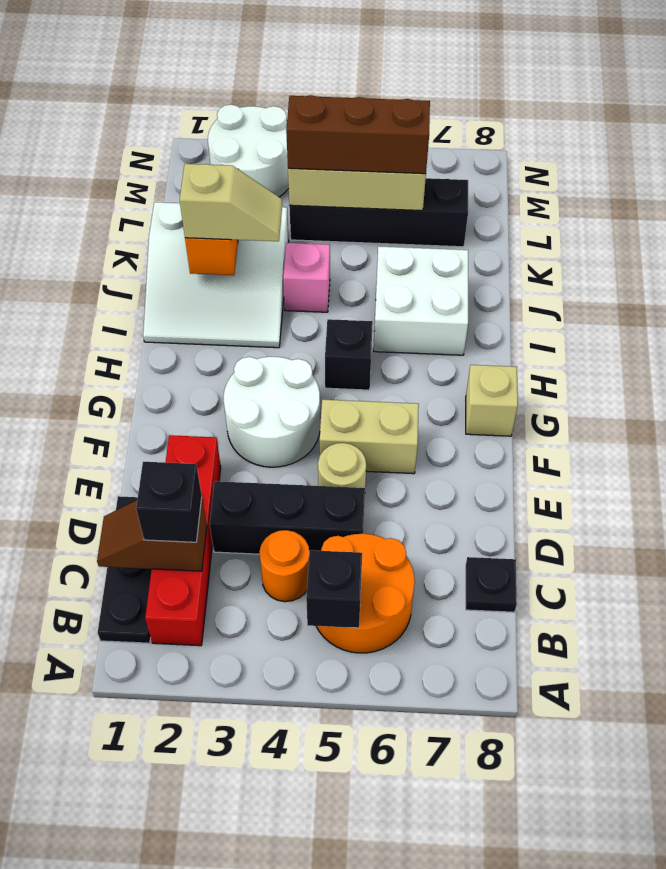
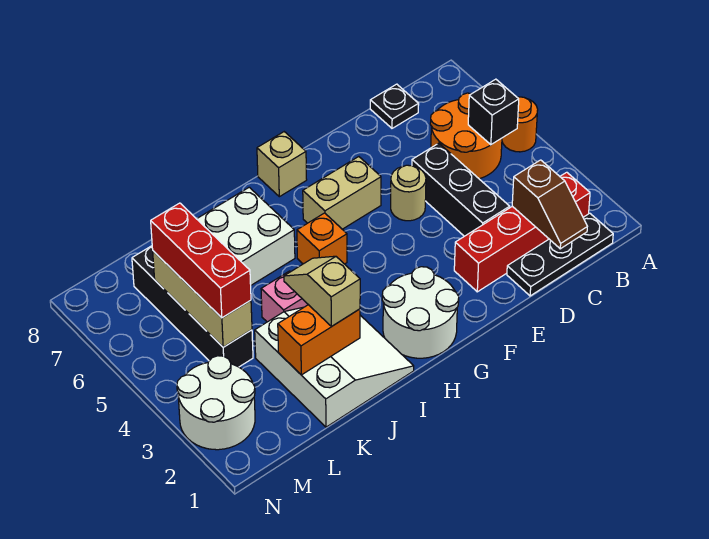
black brick C2 level 3 -> none
orange round brick C4 level 1 -> orange round brick A5 level 1
white round brick F3:G4 level 1 -> white round brick G1:H2 level 1
tan brick F5:F6 level 1 -> tan brick F6:G6 level 1
black brick H5 level 1 -> orange brick H5 level 1
brown brick L4:L6 level 3 -> red brick L4:L6 level 3

